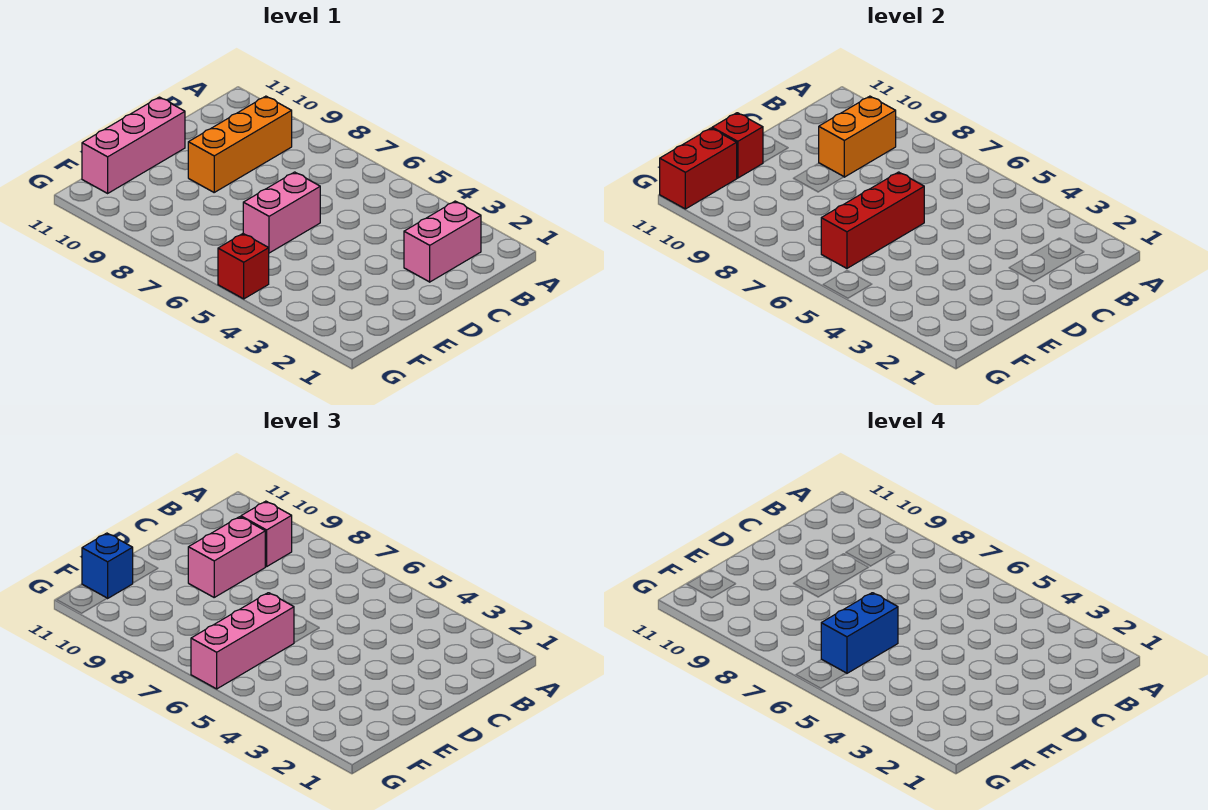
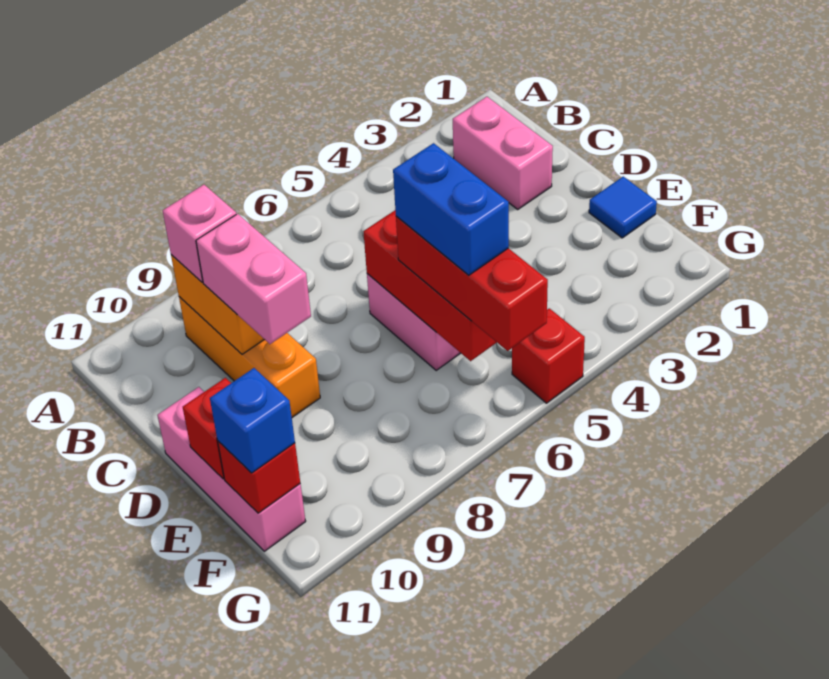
none -> blue tile E1 level 1
pink brick E6:G6 level 3 -> red brick E6:G6 level 3
red brick F11:G11 level 2 -> red brick F11 level 2

